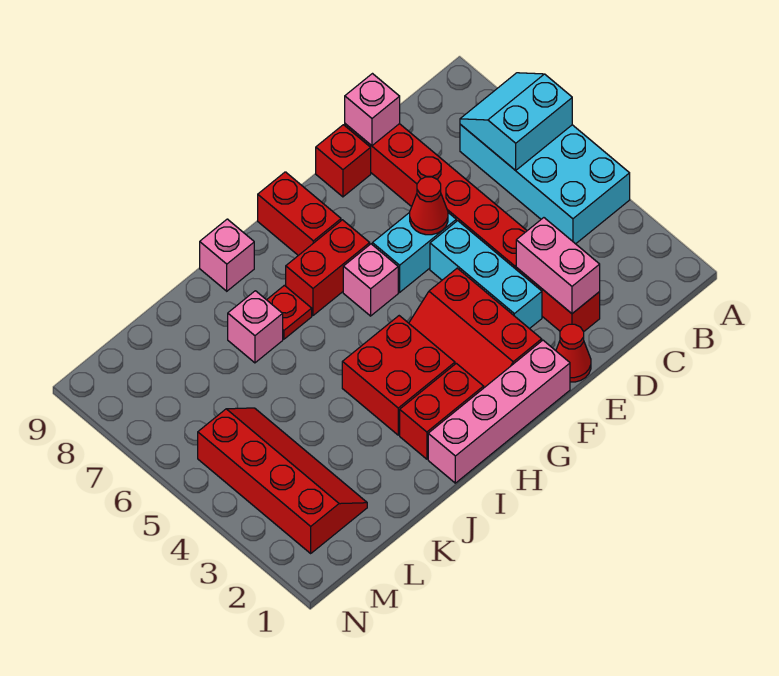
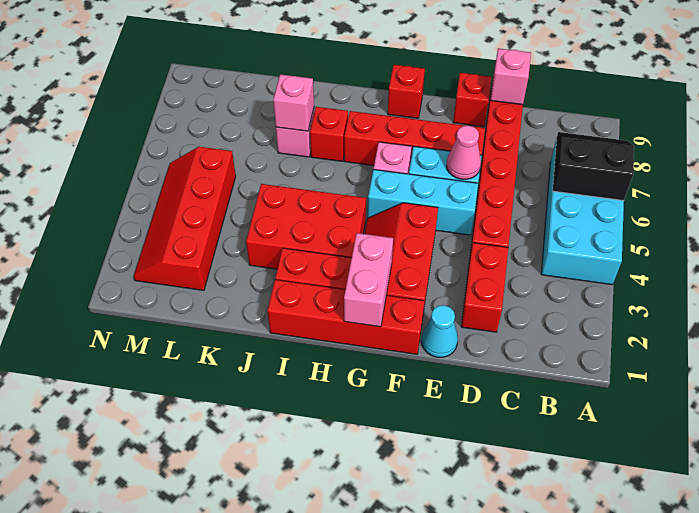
cyan slope A6:B7 level 2 top 6 -> black slope A6:B7 level 2 top 6
pink brick D2:D3 level 2 -> pink brick G1:G2 level 2
red cone E1 level 1 -> cyan cone E1 level 1
cyan brick E3:E5 level 1 -> cyan brick E5:G5 level 1
red cone E6 level 2 -> pink cone E6 level 2
pink brick F1:I1 level 1 -> red brick F1:I1 level 1
red brick G7:H7 level 1 -> red brick E7:H7 level 1
red brick G8:G9 level 1 -> red brick G9 level 1
red brick H3:I4 level 1 -> red brick H3:J4 level 1
red plate I7 level 1 -> red brick I7 level 1
pink brick I9 level 1 -> pink brick J7 level 2
red slope L2:M5 level 1 top M -> red slope L2:M5 level 1 top L

